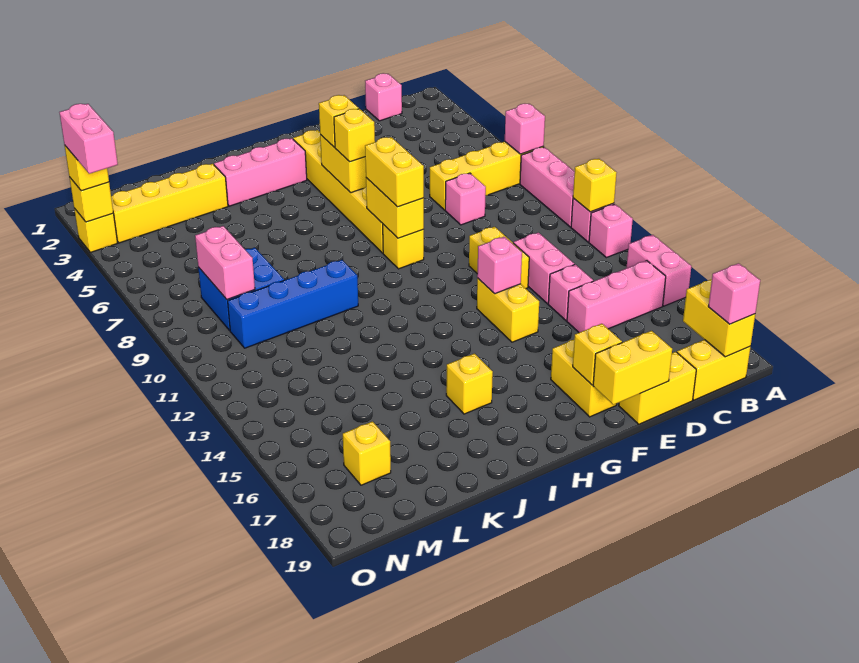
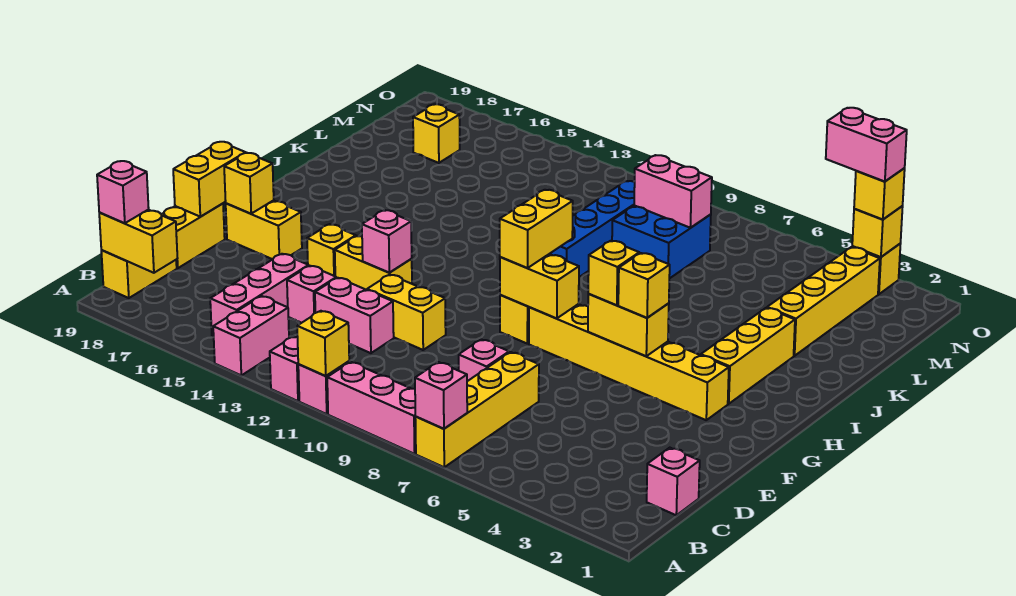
pink brick A14:A15 level 1 -> pink brick A14:B14 level 1
yellow brick G8:G9 level 3 -> yellow brick G9:H9 level 3
pink brick H3:J3 level 1 -> yellow brick H3:J3 level 1
yellow brick I16 level 1 -> yellow brick F15 level 1

